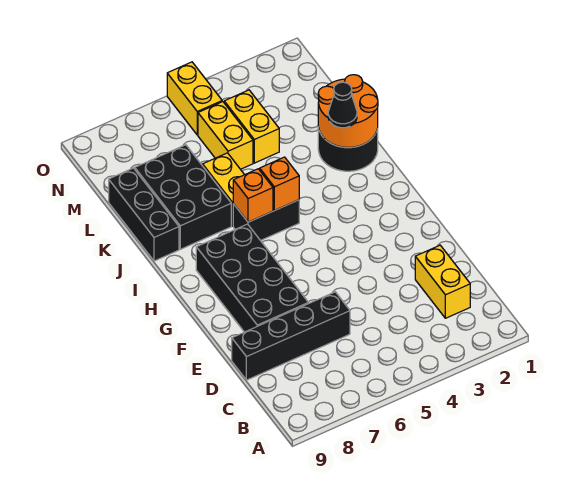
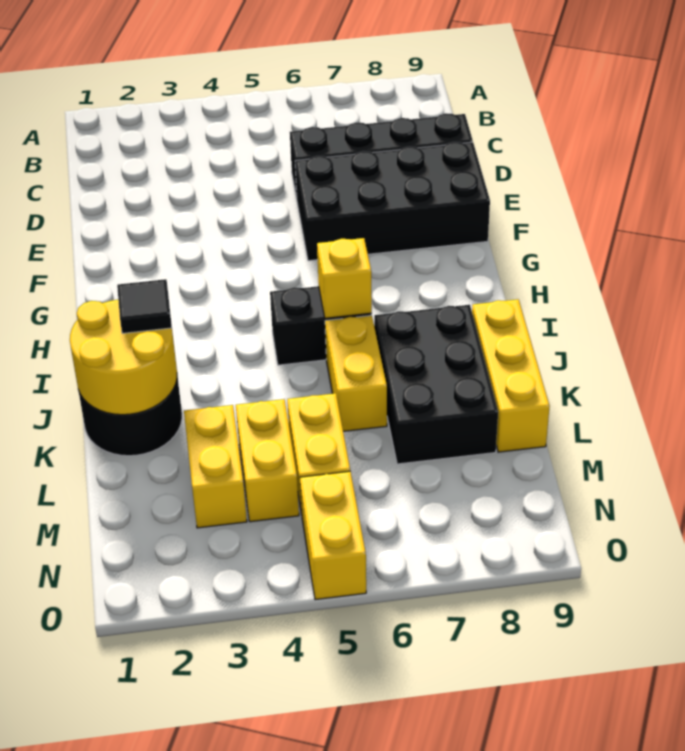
yellow brick C2:D2 level 1 -> yellow brick L3:M3 level 1
black brick E7:H8 level 1 -> black brick E6:F9 level 1
orange brick I5 level 2 -> none
orange brick I6 level 2 -> yellow brick I6 level 2
orange round brick J1:K2 level 2 -> yellow round brick J1:K2 level 2
black cone J2 level 3 -> black tile J2 level 3
black brick J9:L9 level 1 -> yellow brick J9:L9 level 1

